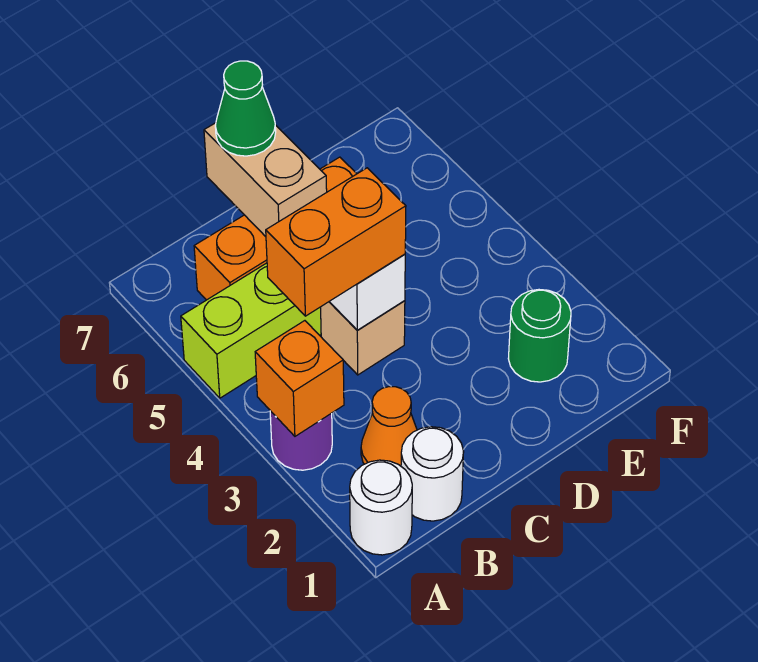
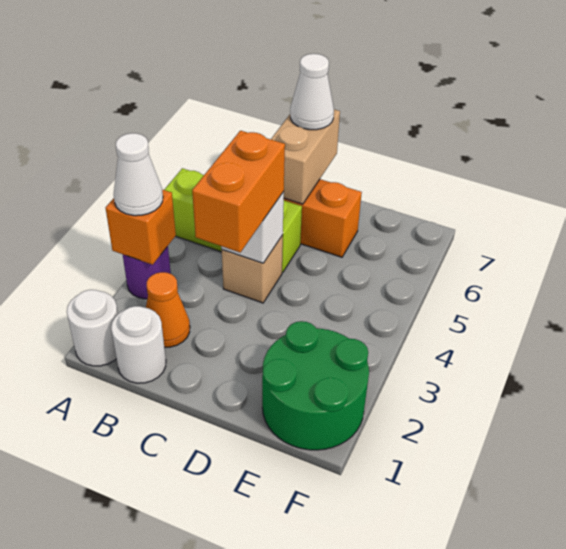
none -> white cone A3 level 3
orange brick B4:C4 level 3 -> orange brick C3:C4 level 3
green cone C7 level 3 -> white cone C7 level 3
green round brick E2 level 1 -> green round brick E1:F2 level 1

